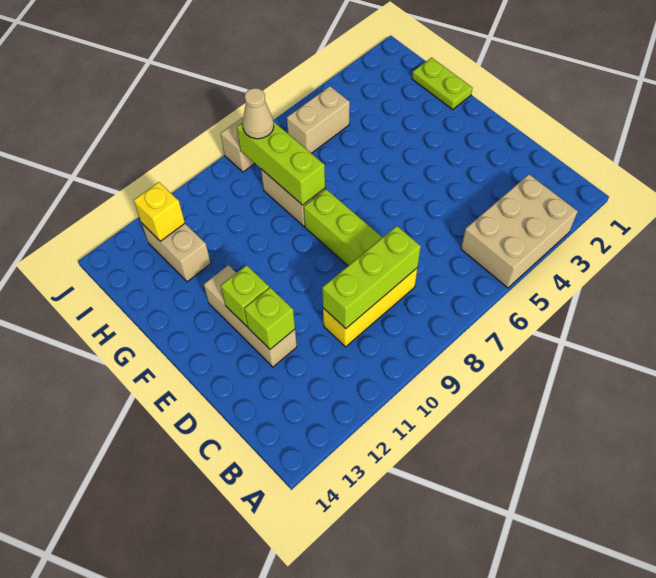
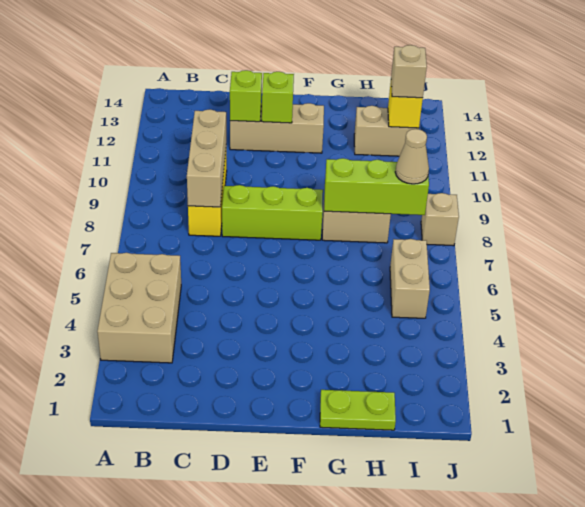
lime brick C8:C10 level 2 -> tan brick C8:C10 level 2
none -> tan brick I12 level 3

